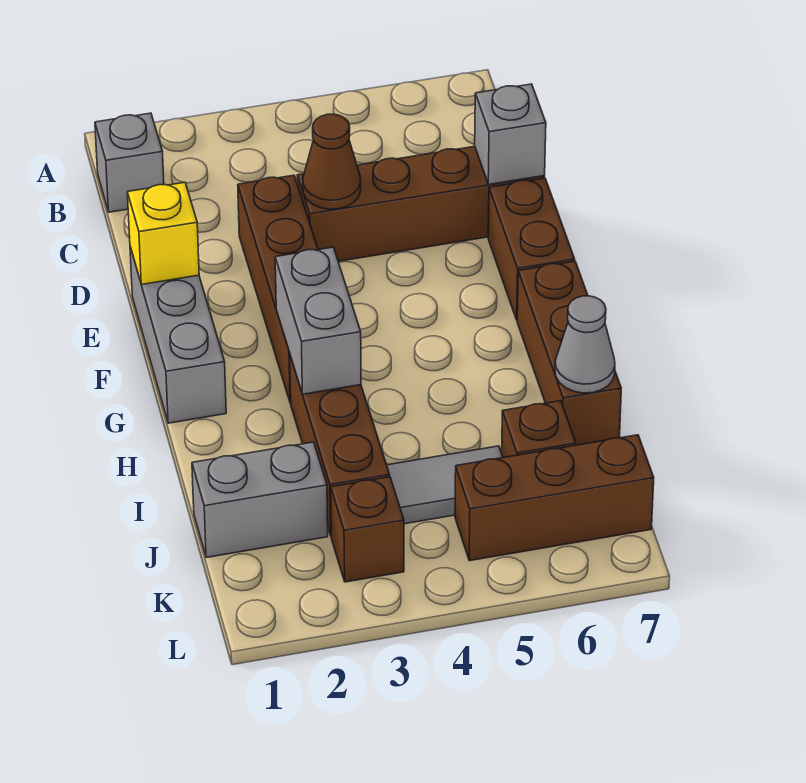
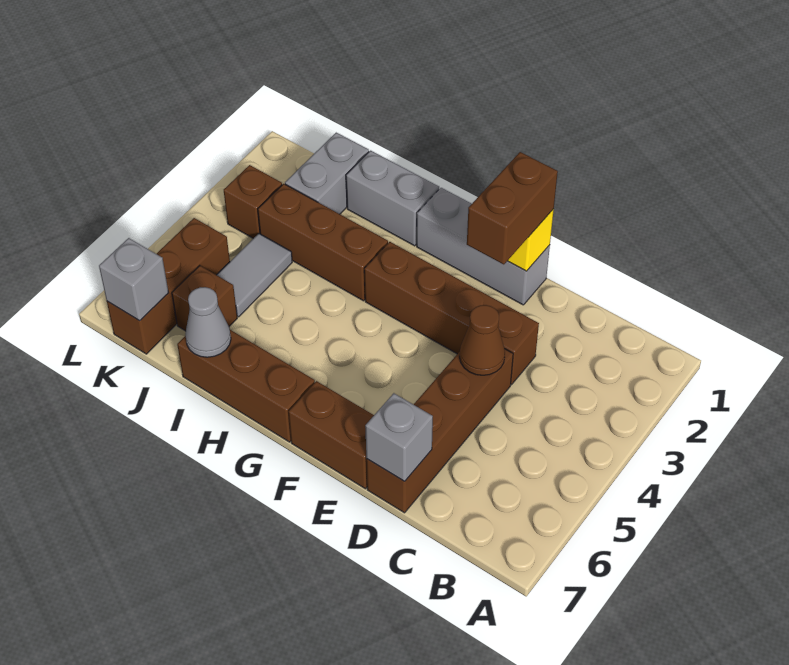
grey brick B1 level 1 -> grey brick K7 level 2
none -> brown brick E1:E2 level 3
grey brick G3:H3 level 2 -> grey brick H1:I1 level 1

